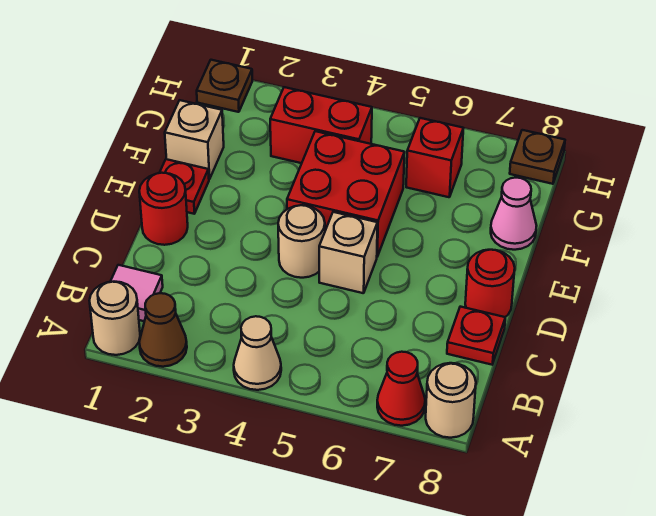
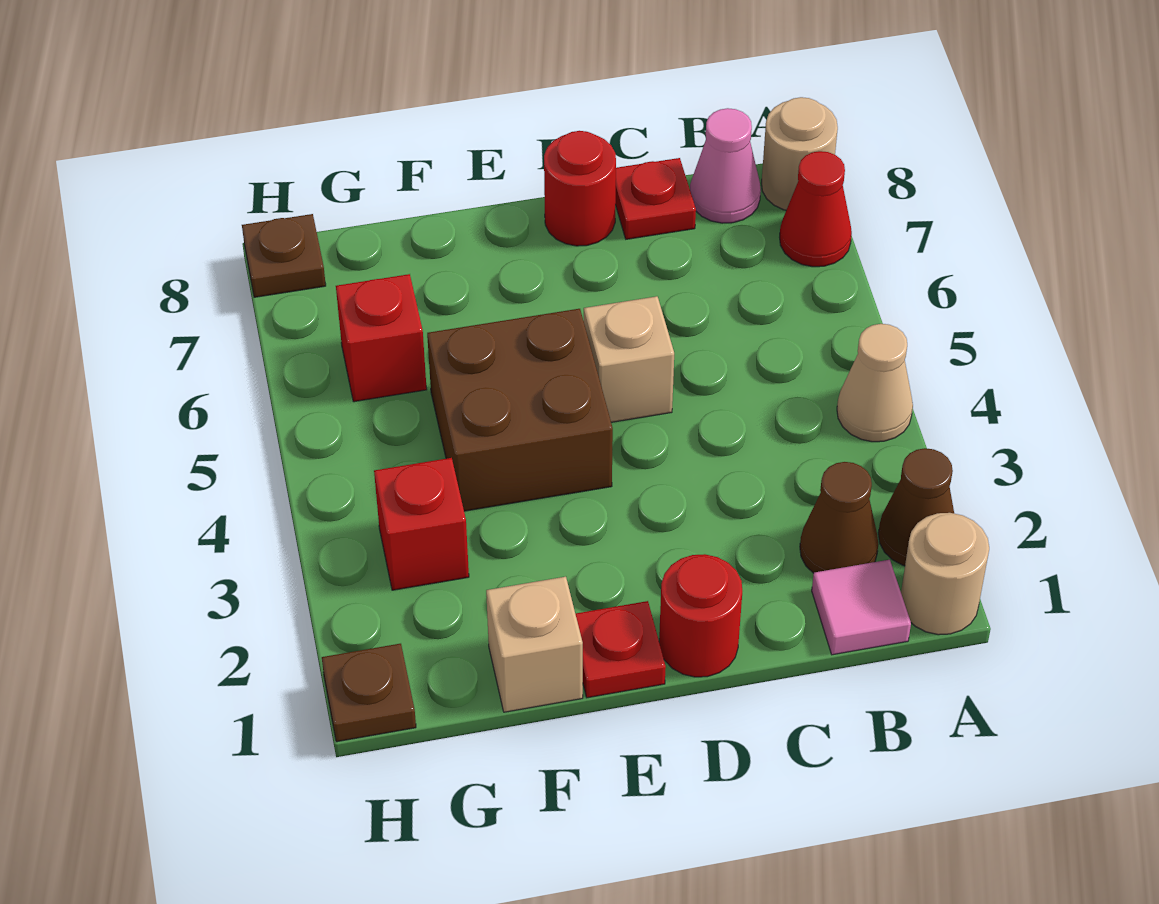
none -> brown cone B2 level 1
tan round brick D4 level 1 -> none
red brick E4:F5 level 1 -> brown brick E4:F5 level 1
pink cone F8 level 1 -> pink cone B8 level 1
red brick G3:G4 level 1 -> red brick G3 level 1

